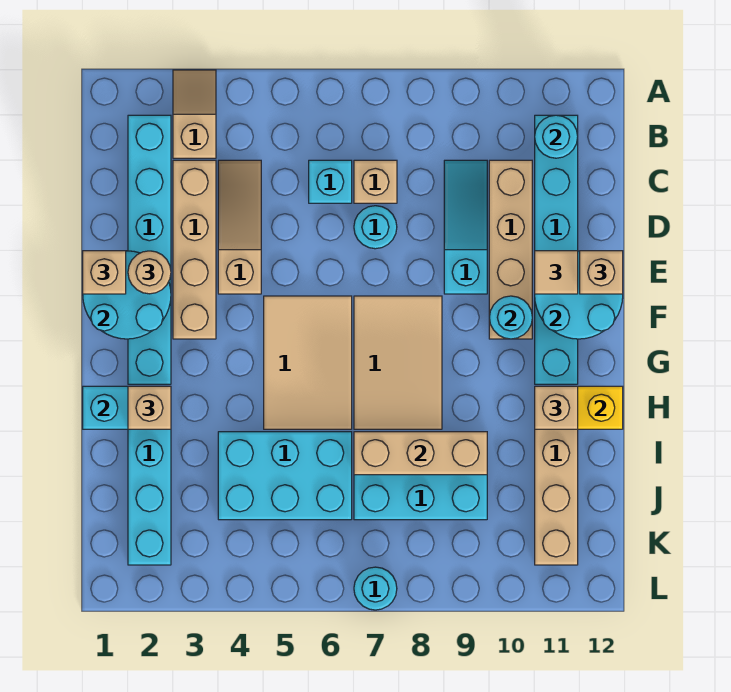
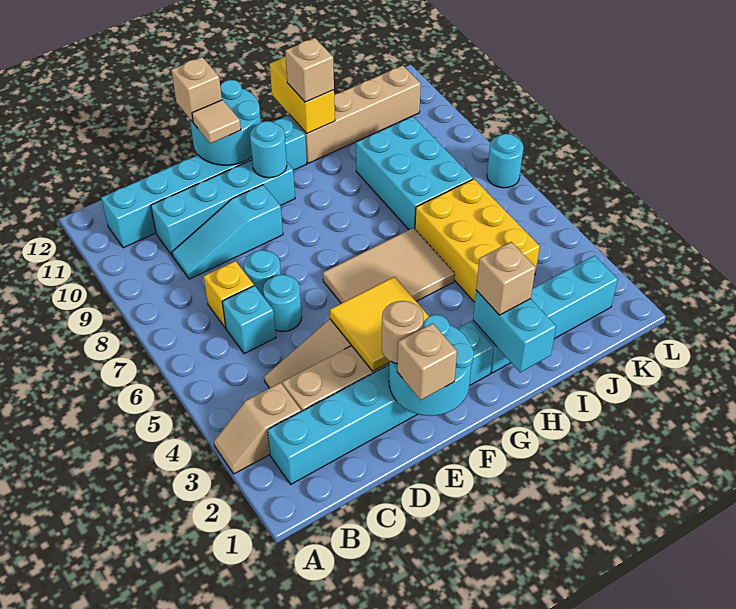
cyan round brick B11 level 2 -> cyan round brick D6 level 1
tan brick C7 level 1 -> yellow brick C7 level 1
tan brick C10:F10 level 1 -> cyan brick C10:F10 level 1
none -> yellow tile E3:F4 level 2
tan tile F7:H8 level 1 -> none
cyan brick I4:J6 level 1 -> yellow brick I4:J6 level 1
tan brick I7:I9 level 2 -> none

